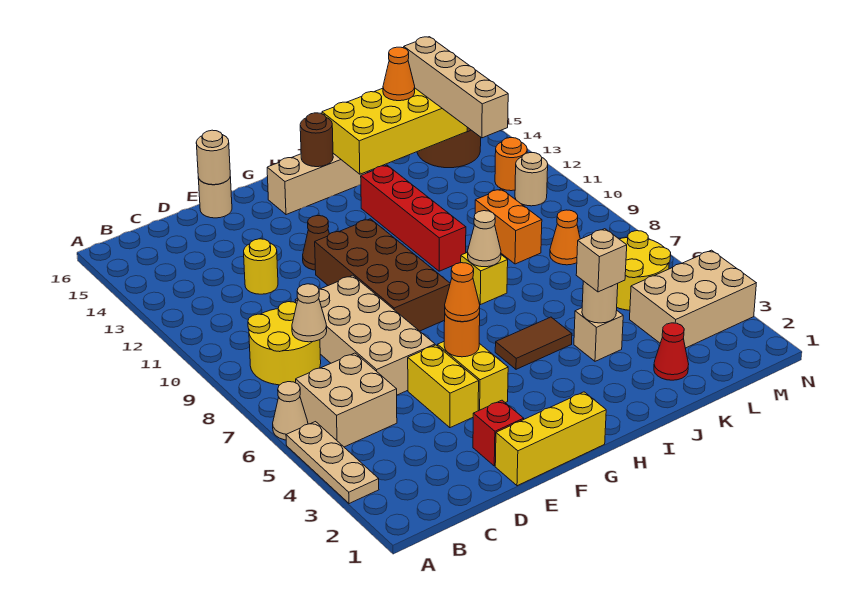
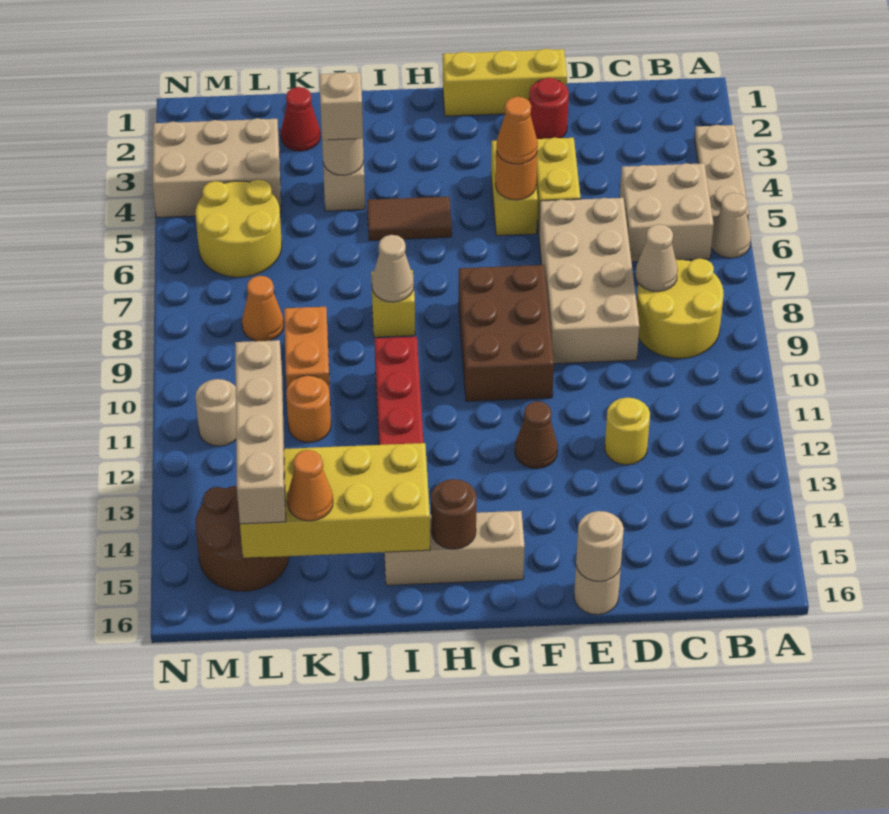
red brick E2 level 1 -> red round brick E2 level 1
brown brick F8:G11 level 1 -> brown brick F8:G10 level 1
orange round brick M12 level 1 -> orange round brick K11 level 1

